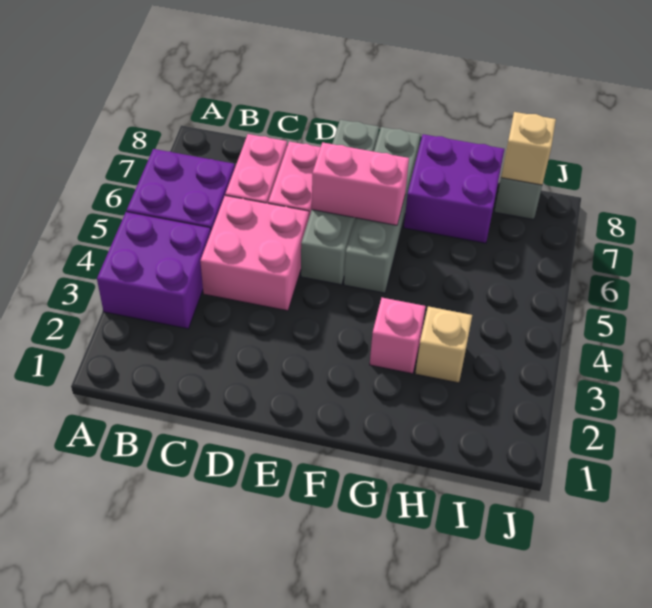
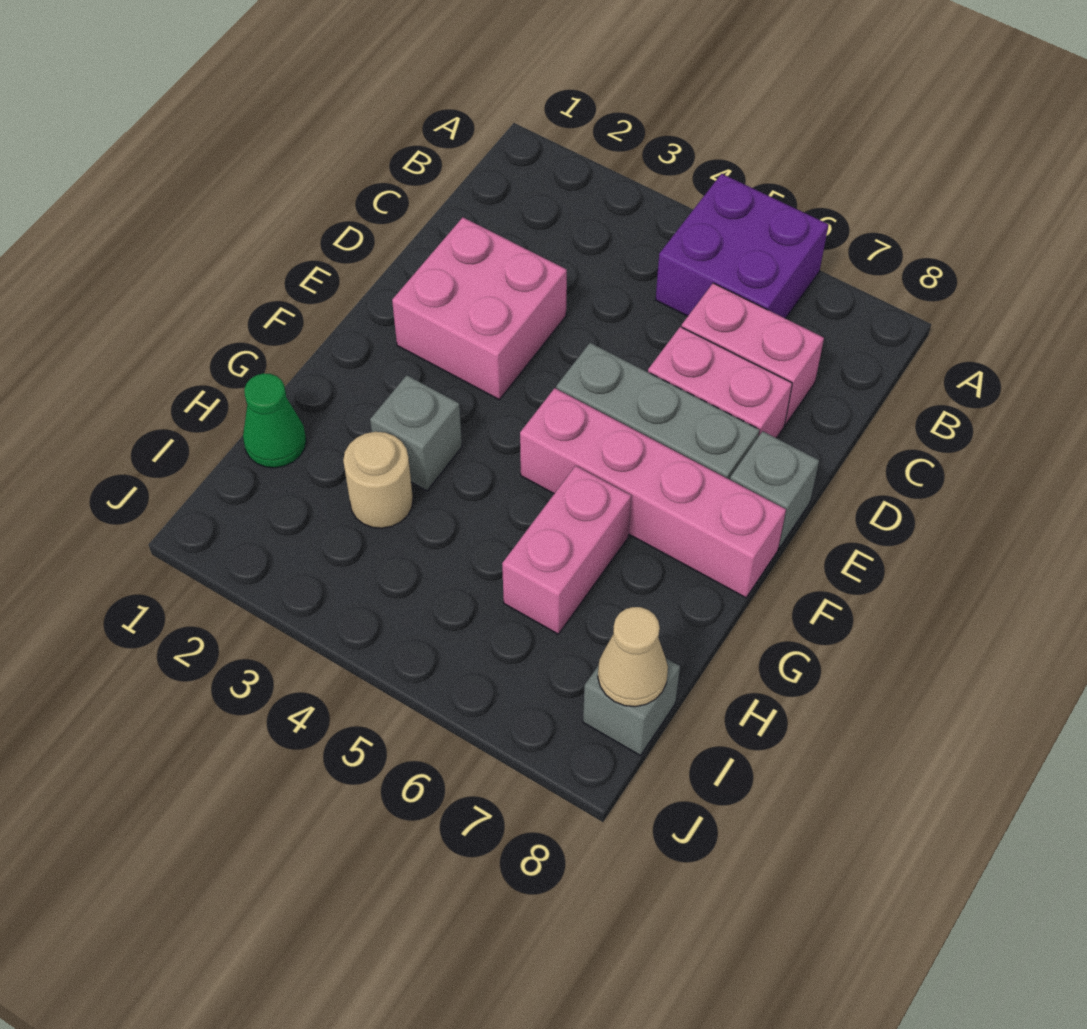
purple brick A3:B4 level 1 -> none
pink brick C4:D5 level 1 -> pink brick D2:E3 level 1
pink brick E6:F6 level 2 -> pink brick G6:H6 level 1
grey brick F5:F8 level 1 -> pink brick F5:F8 level 1
pink brick G3 level 1 -> grey brick G3 level 1
purple brick G7:H8 level 1 -> none
none -> green cone H1 level 1
tan brick H3 level 1 -> tan round brick H3 level 1
tan brick I8 level 2 -> tan cone I8 level 2

